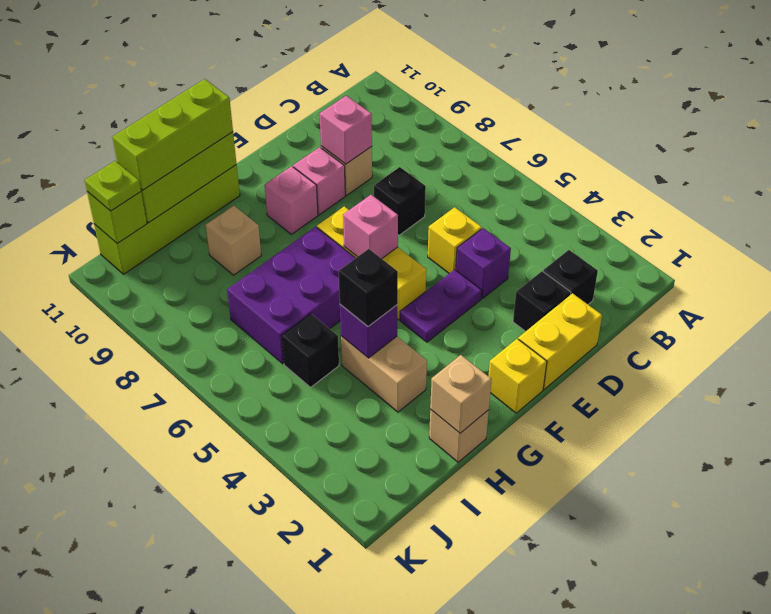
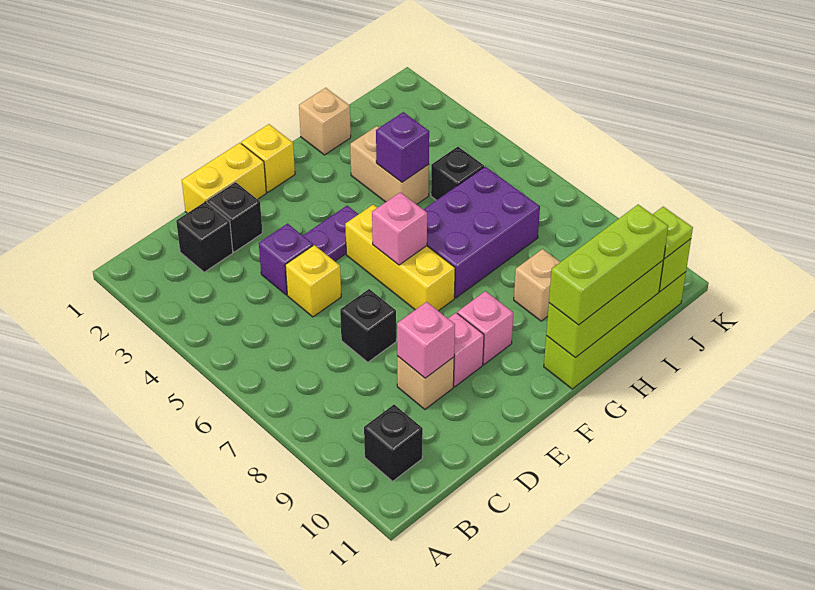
tan brick H1 level 2 -> none
black brick H4 level 3 -> black brick B10 level 1

